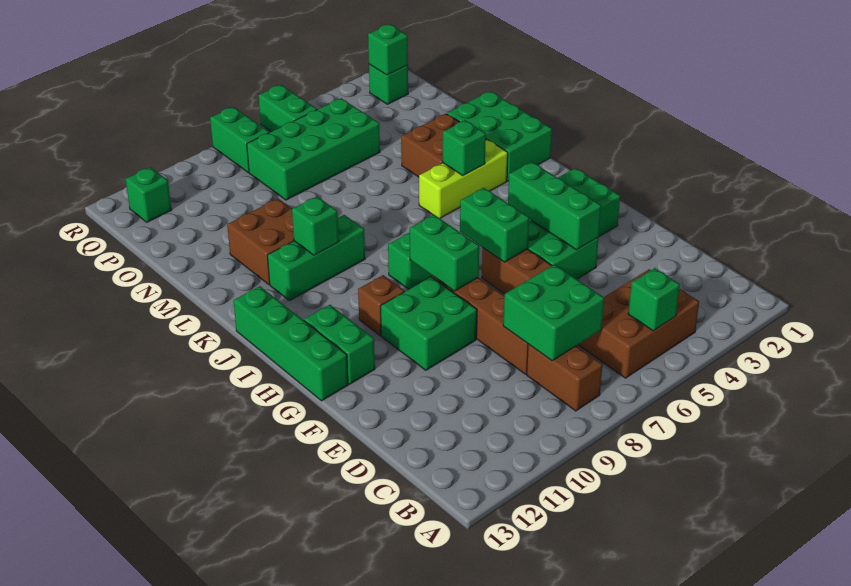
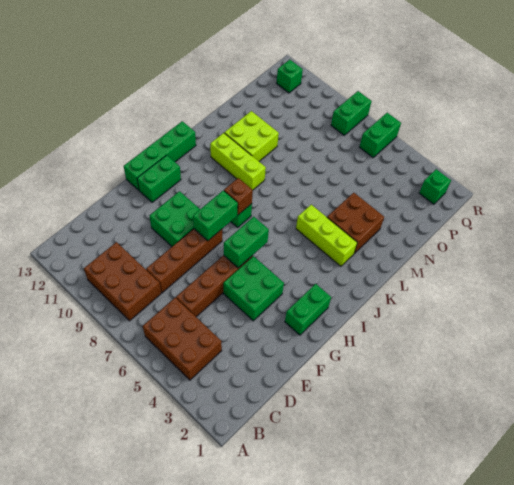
green brick B5 level 2 -> none
brown brick B8:C8 level 1 -> brown brick B8:C10 level 1
green brick C7:D8 level 2 -> none
green brick F4:H4 level 2 -> none
brown brick H10 level 1 -> brown brick I8 level 2
green brick K1:M2 level 1 -> none
green brick K4 level 2 -> none
green brick K9:K11 level 1 -> lime brick K9:K11 level 1
green brick K10 level 2 -> none
brown brick L10:M11 level 1 -> lime brick L10:M11 level 1
green brick O5:P8 level 1 -> none
green brick Q2 level 2 -> none

